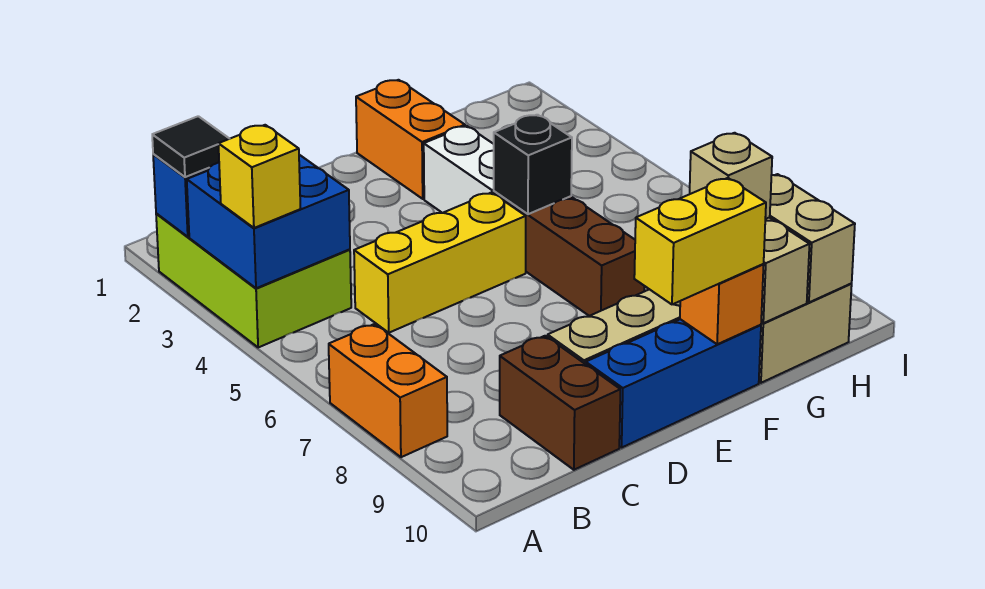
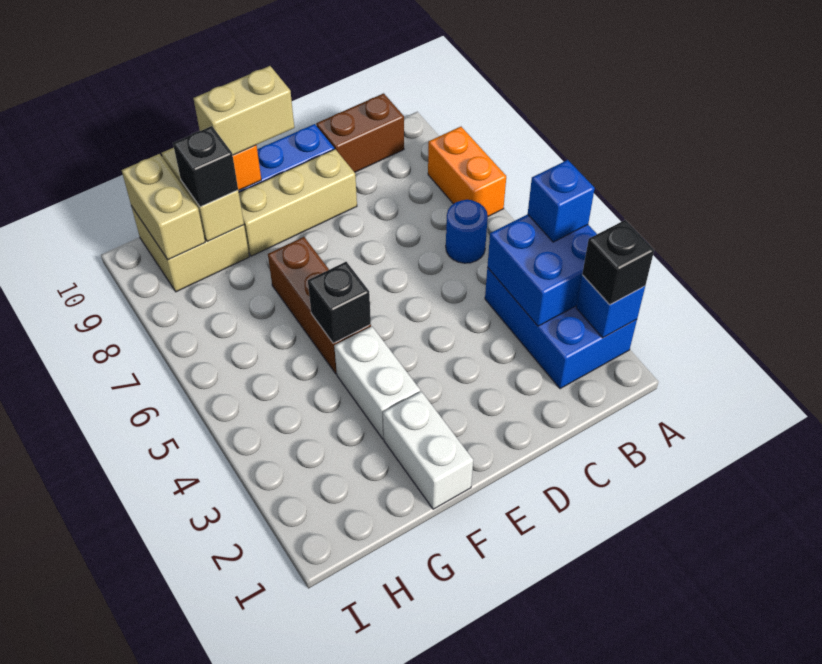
lime brick A2:B4 level 1 -> blue brick A2:B4 level 1
black tile A2 level 3 -> black brick A2 level 3
yellow brick A4 level 3 -> blue brick A4 level 3
none -> blue round brick B6 level 1
yellow brick C5:E5 level 1 -> none
brown brick C9:C10 level 1 -> brown brick B10:C10 level 1
yellow brick E10:F10 level 3 -> tan brick E10:F10 level 3
orange brick F1:F2 level 1 -> white brick F1:F2 level 1
tan brick G9 level 3 -> black brick G9 level 3

